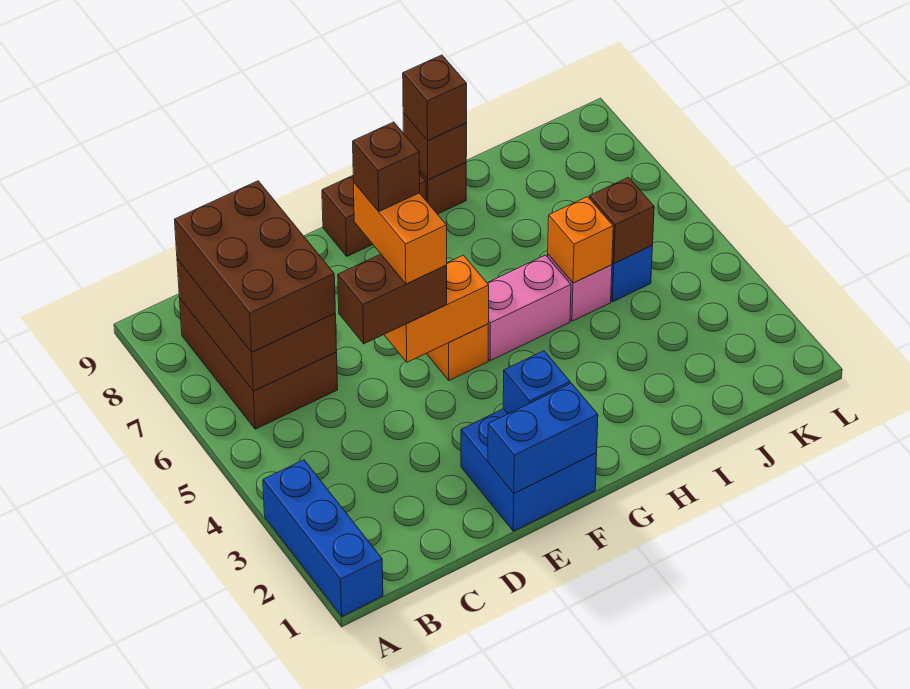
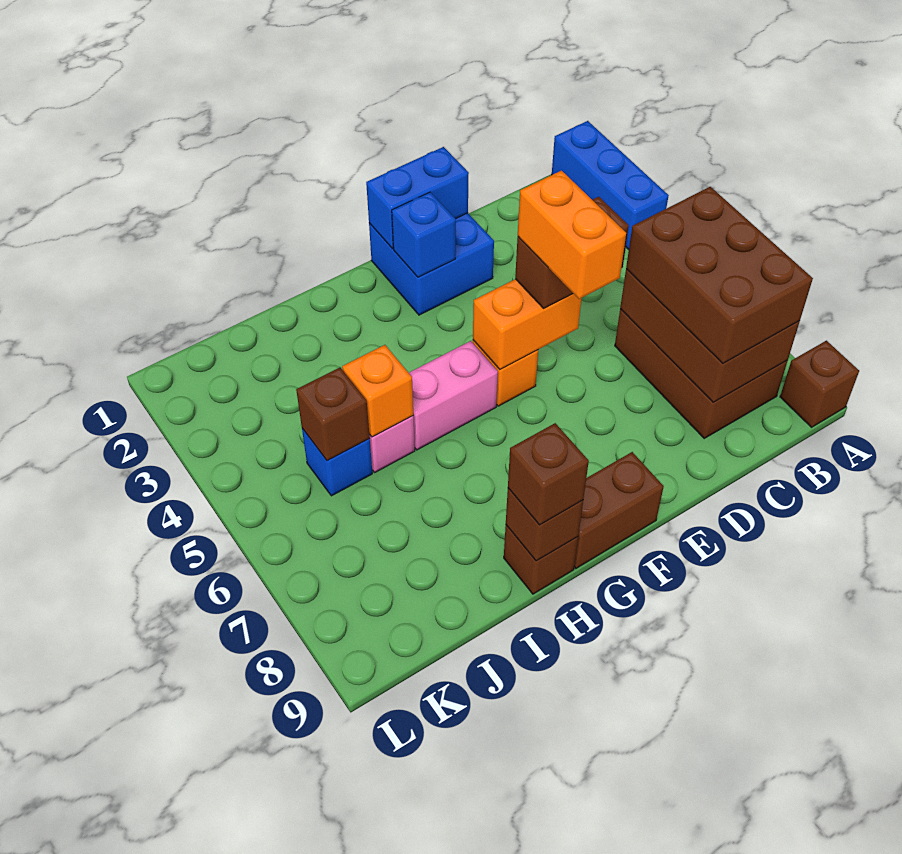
brown brick E6 level 5 -> brown brick A9 level 1

